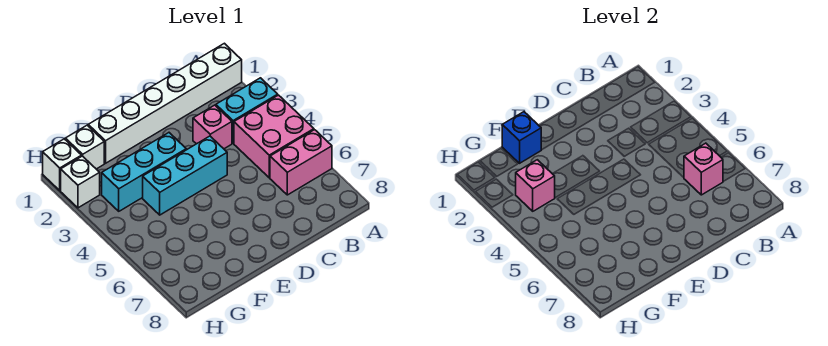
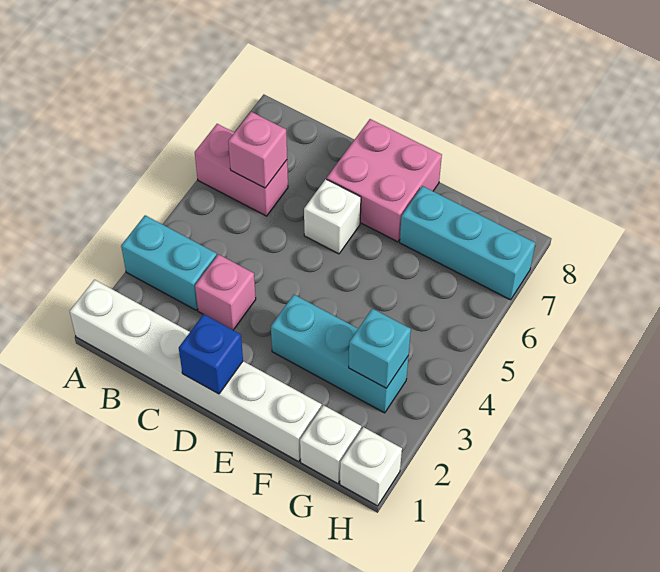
pink brick A4:B5 level 1 -> pink brick D7:E8 level 1
cyan brick D4:F4 level 1 -> cyan brick F7:H7 level 1
blue brick F1 level 2 -> blue brick D1 level 2
pink brick G3 level 2 -> cyan brick G3 level 2
white brick H2 level 1 -> white brick D6 level 1

